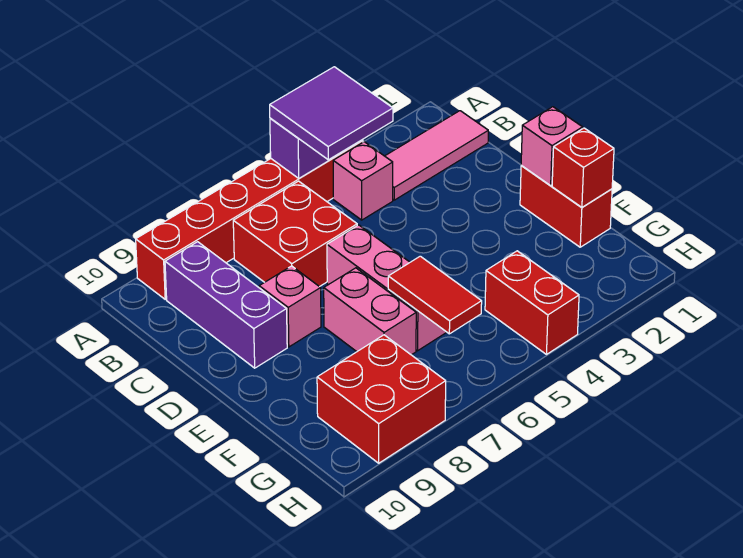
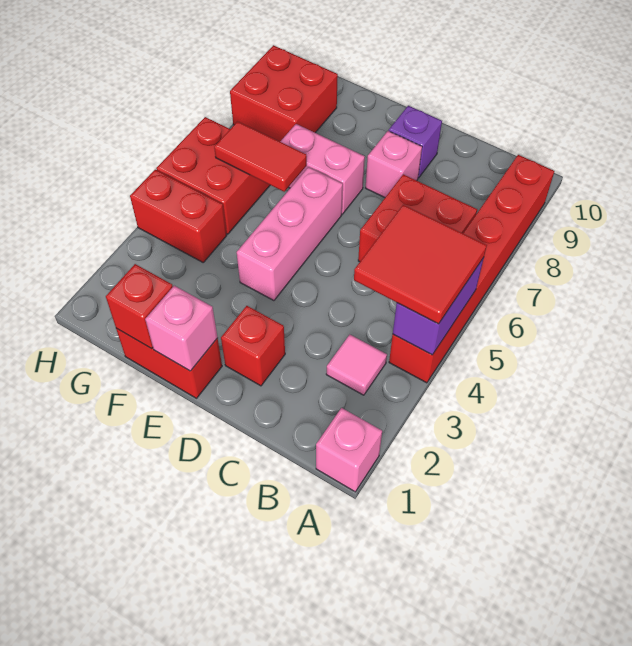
purple tile A4:B5 level 3 -> red tile A4:B5 level 3
pink tile B1:B3 level 1 -> pink tile B3 level 1
pink brick B4 level 1 -> pink brick A1 level 1
purple brick B9:D9 level 1 -> purple brick D9 level 1
none -> red brick D2 level 1
pink brick D6:F6 level 1 -> pink brick E4:E6 level 1
none -> red brick G5:H6 level 1

